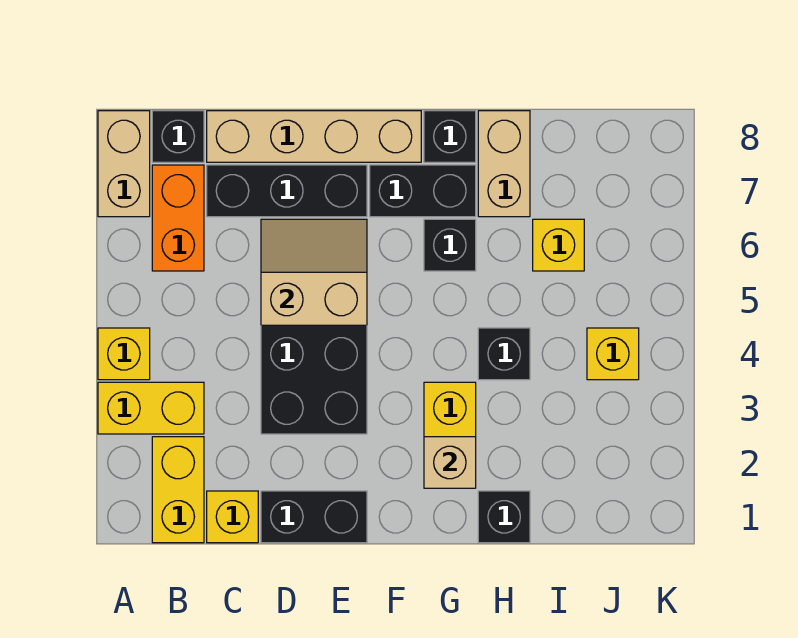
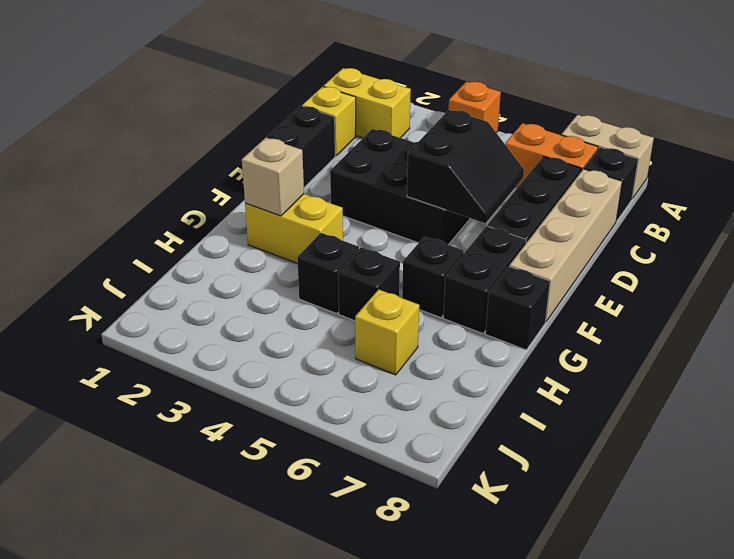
yellow brick A3:B3 level 1 -> none
yellow brick A4 level 1 -> orange brick A4 level 1
tan slope D5:E6 level 2 top 5 -> black slope D5:E6 level 2 top 5
black brick H1 level 1 -> black brick H5 level 1
tan brick H7:H8 level 1 -> none
yellow brick J4 level 1 -> none

